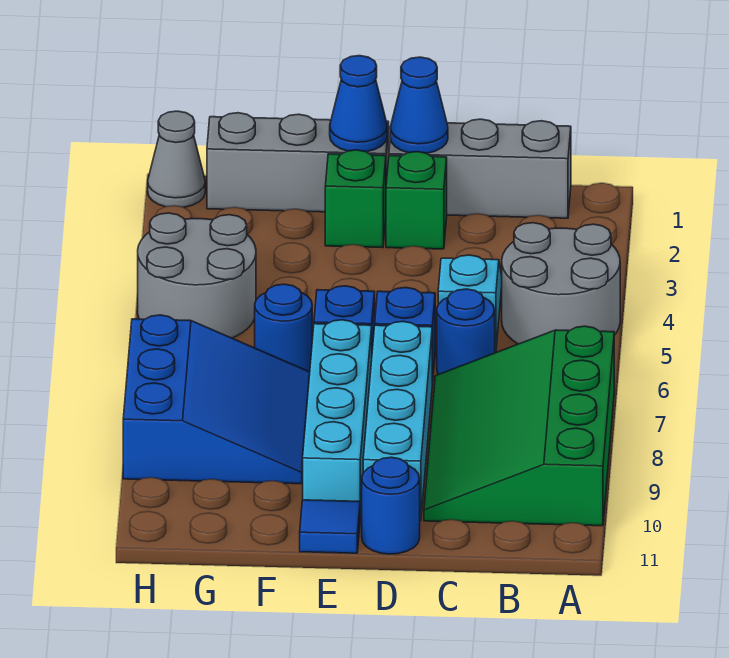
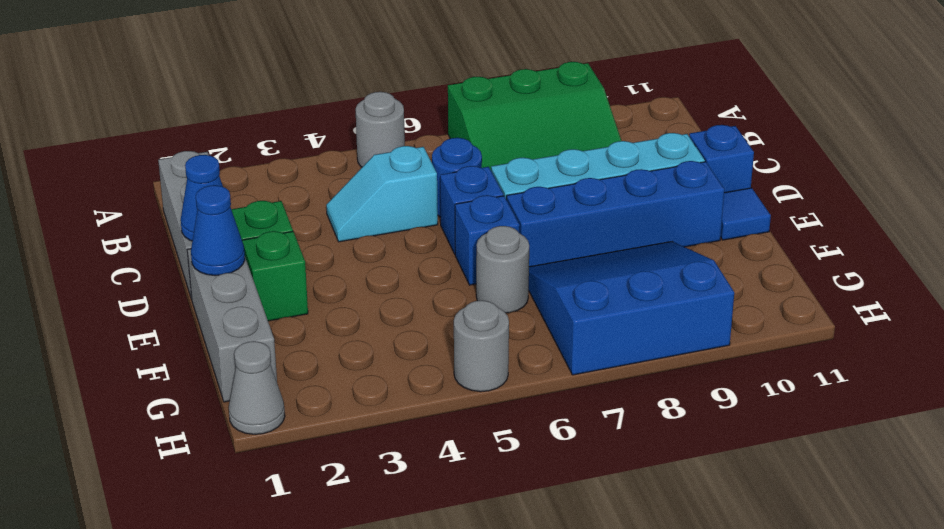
grey round brick A4:B5 level 1 -> grey round brick A5 level 1
green slope A7:C10 level 1 top A -> green slope A7:C9 level 1 top A
blue round brick D11 level 1 -> blue brick D11 level 1
cyan brick E7:E10 level 1 -> blue brick E7:E10 level 1
blue round brick F6 level 1 -> grey round brick F6 level 1
grey round brick G4:H5 level 1 -> grey round brick H5 level 1

